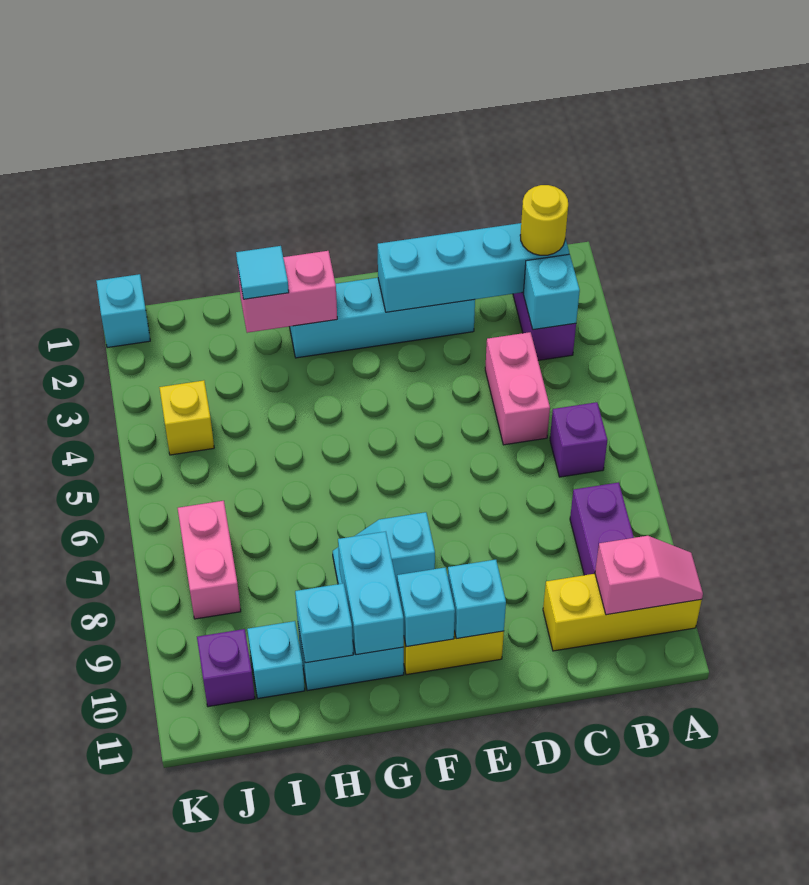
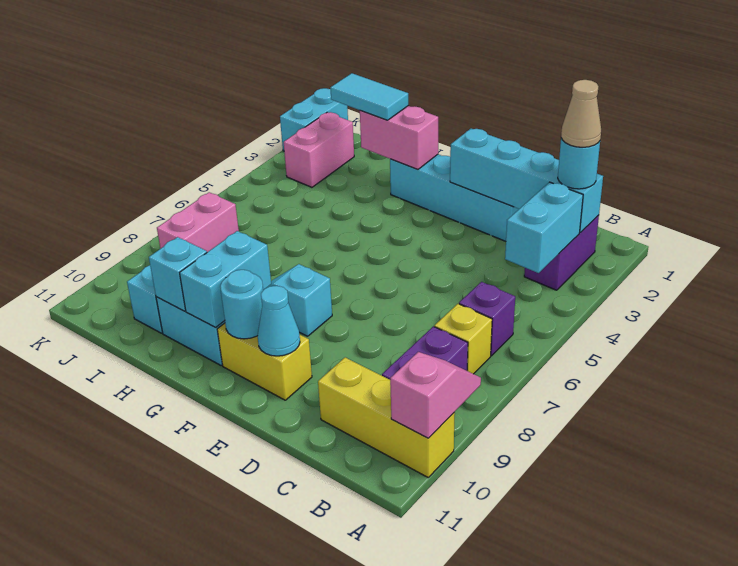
pink slope A10:B10 level 2 top B -> pink slope A9:A10 level 2 top 10
yellow round brick B2 level 3 -> cyan round brick B2 level 3
none -> tan cone B2 level 4
cyan brick B3 level 2 -> cyan brick B3:B4 level 2
pink brick C4:C5 level 1 -> pink brick J2:J3 level 1
cyan brick E10 level 2 -> cyan cone E10 level 2
cyan brick F10 level 2 -> cyan round brick F10 level 2
cyan tile H2 level 3 -> cyan tile H2:I2 level 3
yellow brick J4 level 1 -> yellow brick B7 level 1
purple brick J10 level 1 -> none
cyan brick K1 level 1 -> cyan brick K1:K2 level 1

